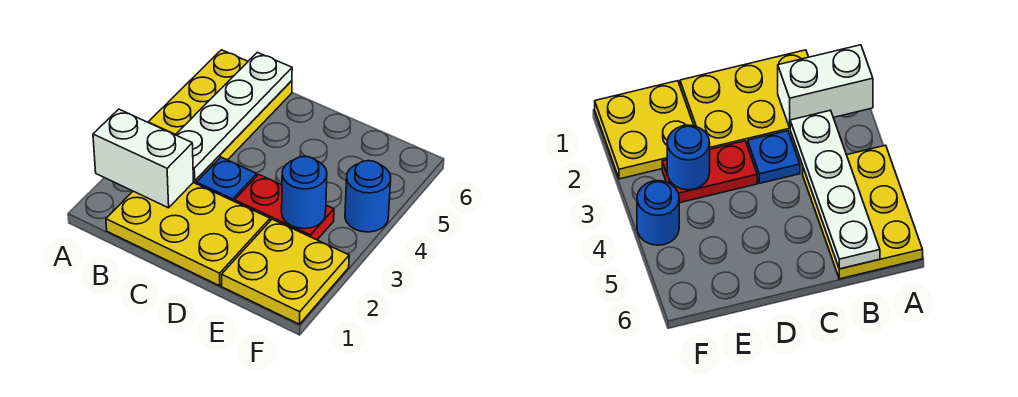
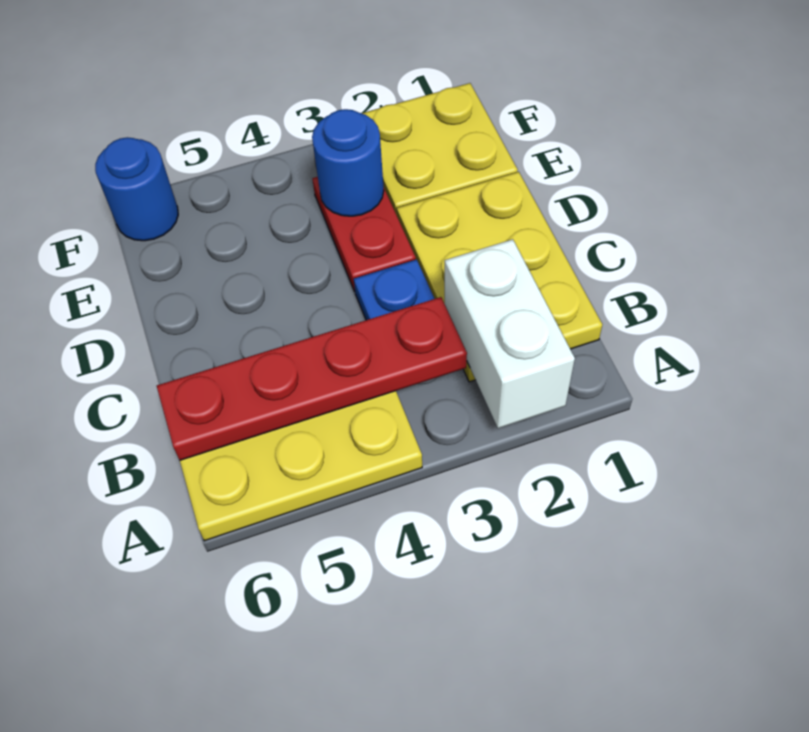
white plate B3:B6 level 2 -> red plate B3:B6 level 2
blue round brick F4 level 1 -> blue round brick F6 level 1

